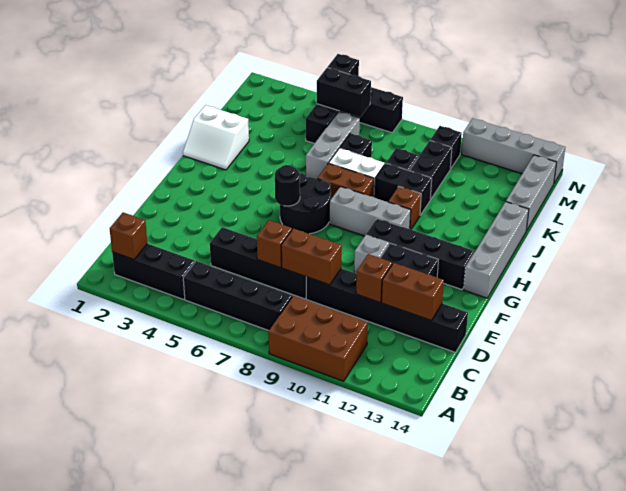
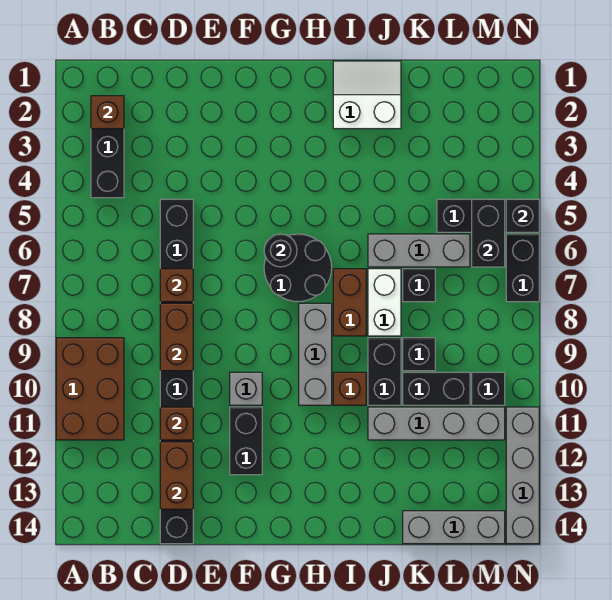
black brick B5:B8 level 1 -> none
black brick G10:G13 level 1 -> none
grey brick G14:J14 level 1 -> grey brick J11:M11 level 1
white slope I1:J2 level 1 top J -> white slope I1:J2 level 1 top 2

